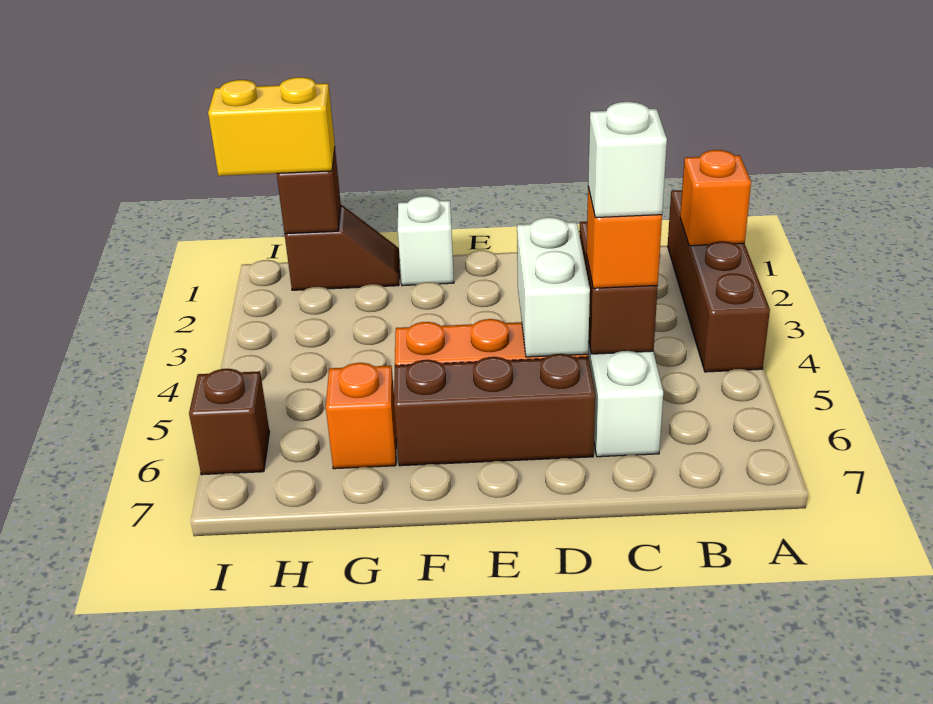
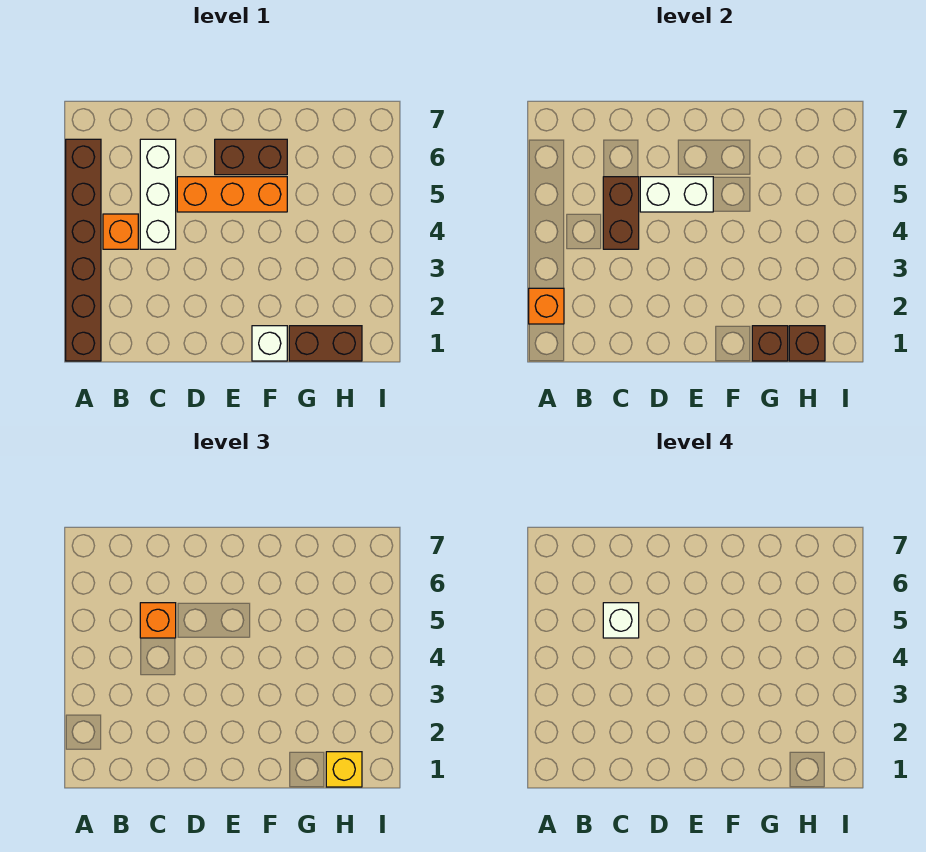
brown brick A1:A4 level 1 -> brown brick A1:A6 level 1
white brick D4:D5 level 2 -> white brick D5:E5 level 2
brown brick D6:F6 level 1 -> brown brick E6:F6 level 1
brown slope G1:H1 level 1 top H -> brown brick G1:H1 level 1
orange brick G6 level 1 -> orange brick B4 level 1
yellow brick H1:I1 level 3 -> yellow brick H1 level 3
brown brick I6 level 1 -> brown brick G1 level 2

